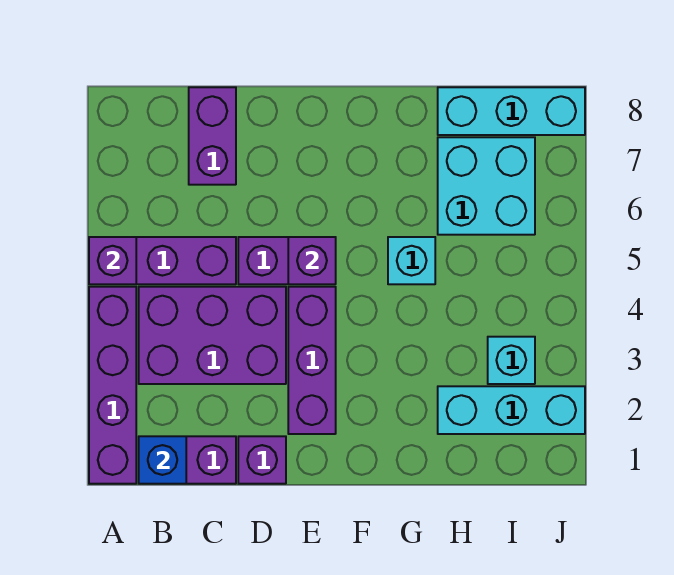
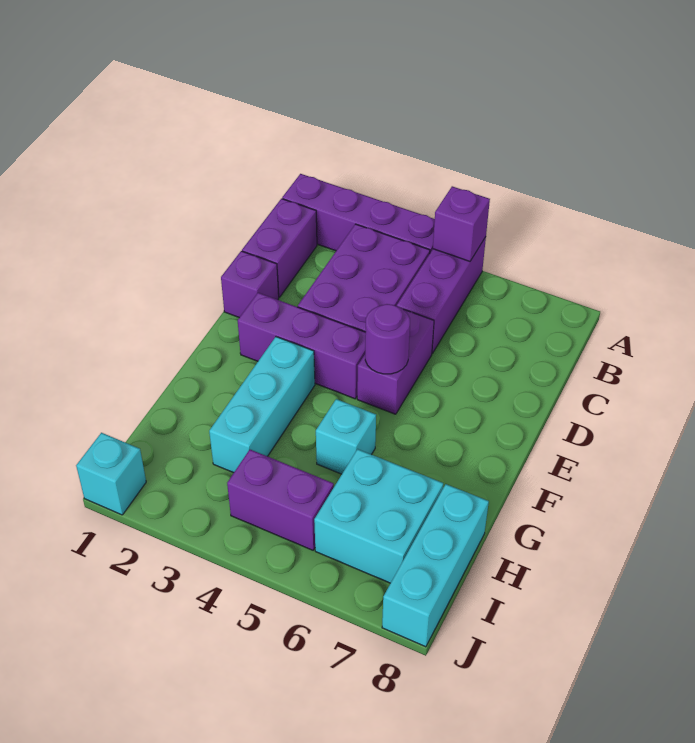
blue brick B1 level 2 -> none
purple brick C7:C8 level 1 -> purple brick I4:I5 level 1
purple brick E5 level 2 -> purple round brick E5 level 2
cyan brick H2:J2 level 1 -> cyan brick F3:H3 level 1
cyan brick I3 level 1 -> cyan brick J1 level 1

